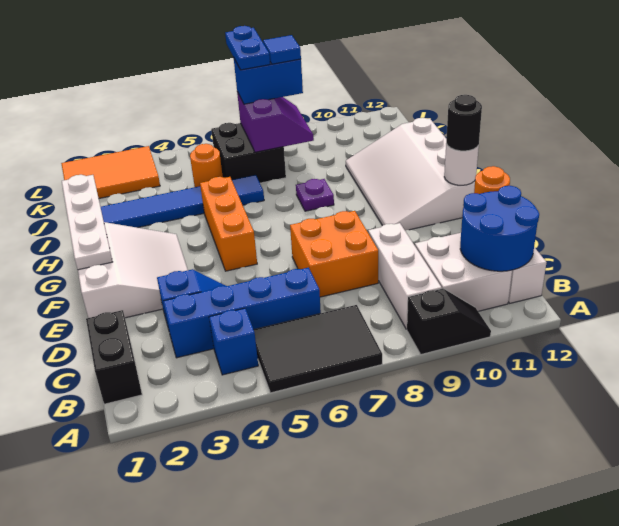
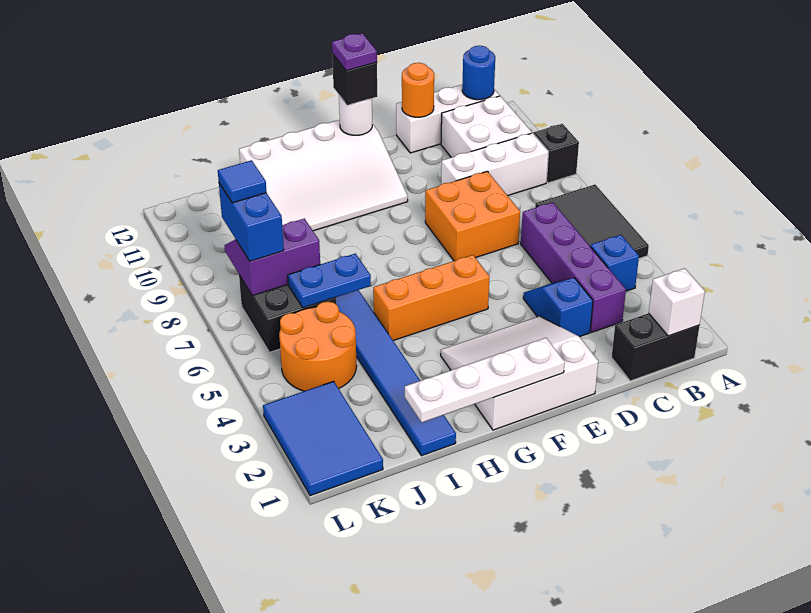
none -> white brick B1 level 2
blue round brick B11:C12 level 2 -> blue round brick B12 level 2
blue brick C3:C6 level 1 -> purple brick C3:C6 level 1
black round brick F12 level 3 -> black brick F12 level 3
purple plate H8 level 1 -> purple plate F12 level 4
orange round brick J5 level 1 -> orange round brick J4:K5 level 1
orange tile K1:L3 level 1 -> blue tile K1:L3 level 1
blue plate K7:L7 level 4 -> blue plate I6:J6 level 2

